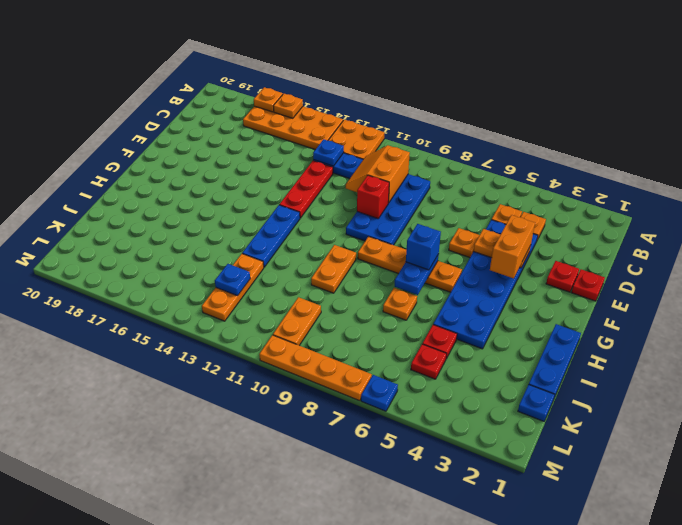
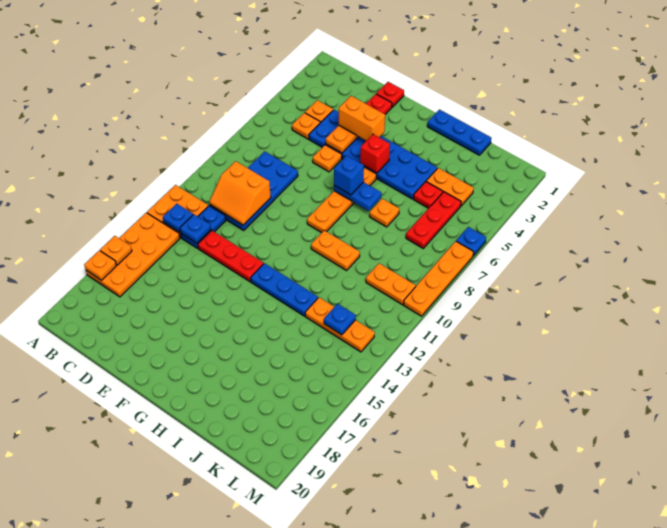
blue plate C9:F10 level 1 -> blue plate C8:D11 level 1
red brick E10 level 2 -> red brick G5 level 2
none -> orange plate J4:K4 level 1
blue plate K1 level 1 -> blue plate B13 level 2
red plate K5 level 1 -> red plate K5:K7 level 1

